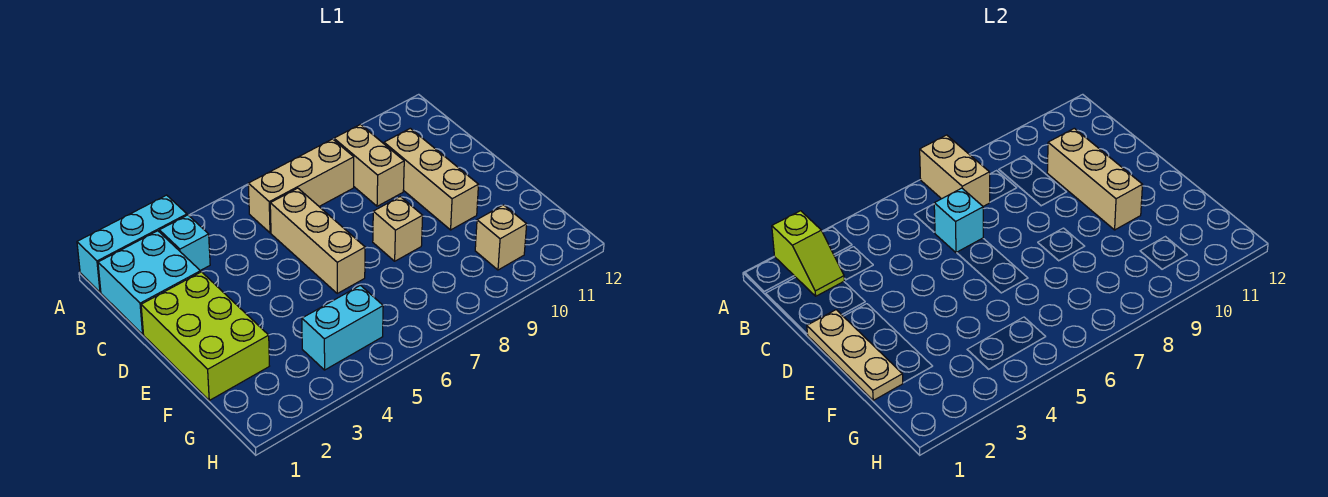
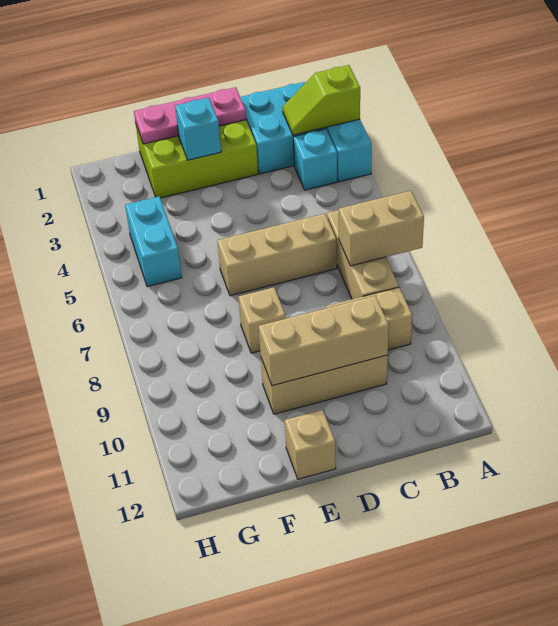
cyan brick C6 level 2 -> cyan brick E2 level 2
tan plate D1:F1 level 2 -> pink plate D1:F1 level 2
tan brick G10 level 1 -> tan brick E12 level 1

